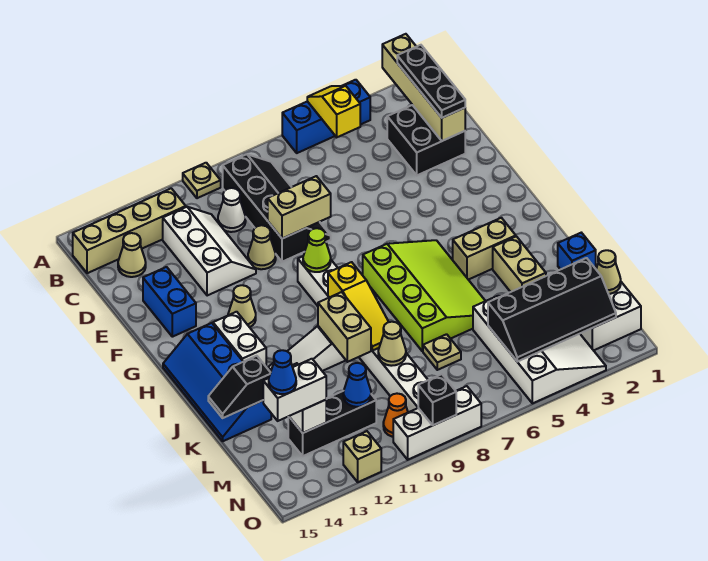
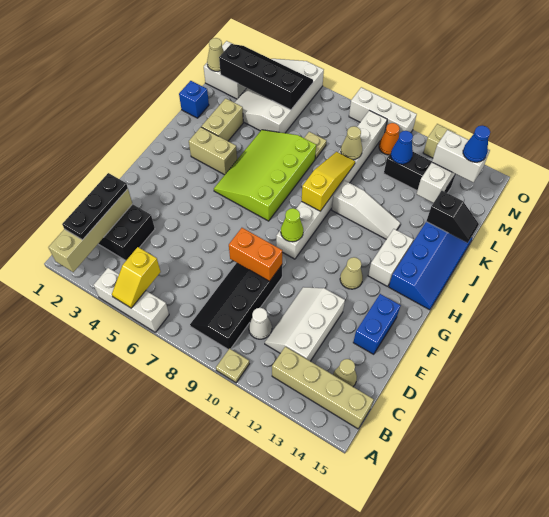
blue brick A4:A6 level 1 -> white brick A4:A6 level 1
tan brick E8:E9 level 2 -> orange brick E8:E9 level 2
tan cone E10 level 1 -> none
tan brick J10:K10 level 2 -> none
black brick O9 level 2 -> none

